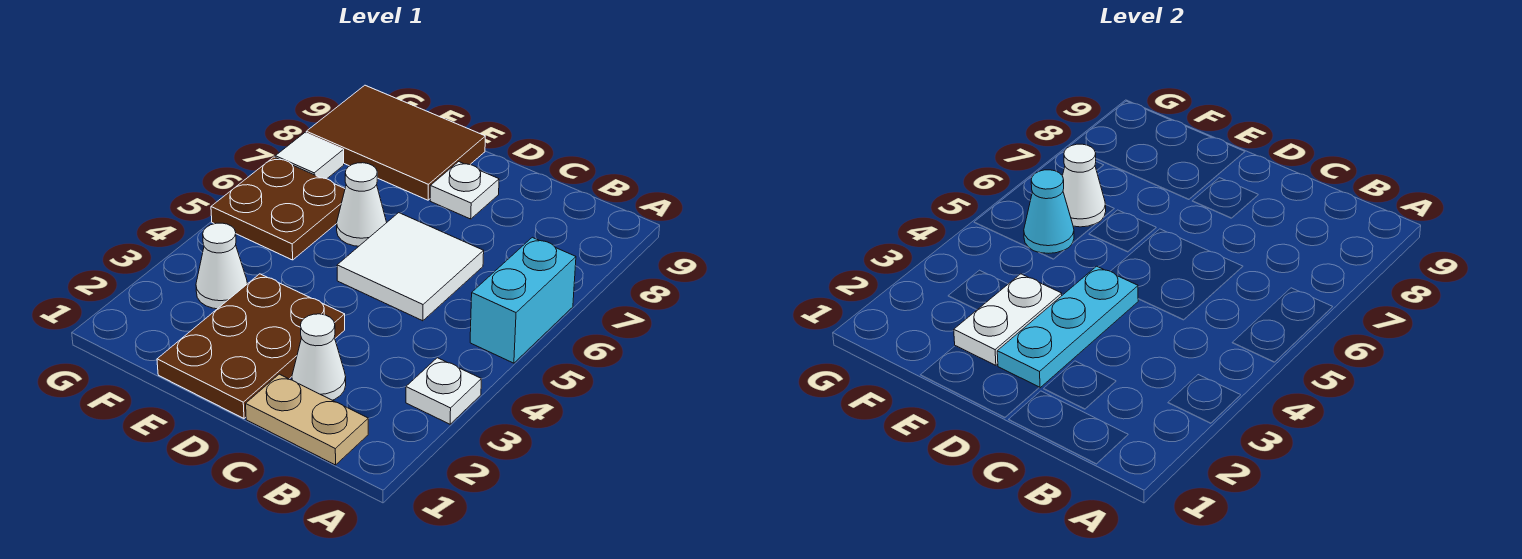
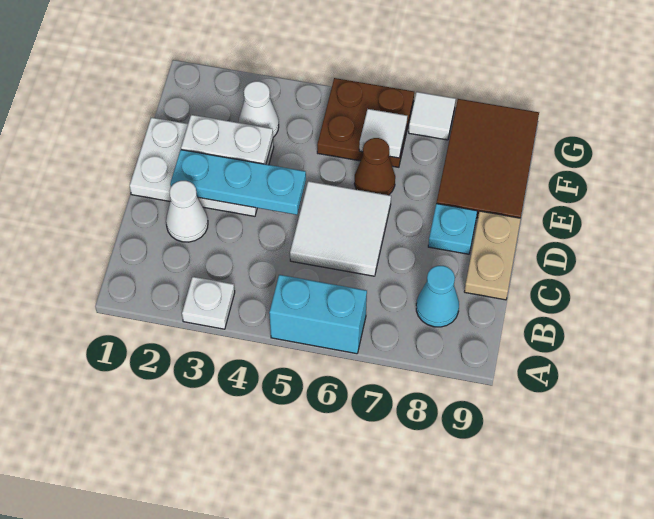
tan plate B1:C1 level 1 -> tan plate C9:D9 level 1
brown plate D1:E3 level 1 -> white plate D1:E3 level 1
white plate D8 level 1 -> cyan plate D8 level 1
white cone E6 level 1 -> brown cone E6 level 1
cyan cone F5 level 2 -> cyan cone B8 level 1
white cone F6 level 2 -> white tile F6 level 2

